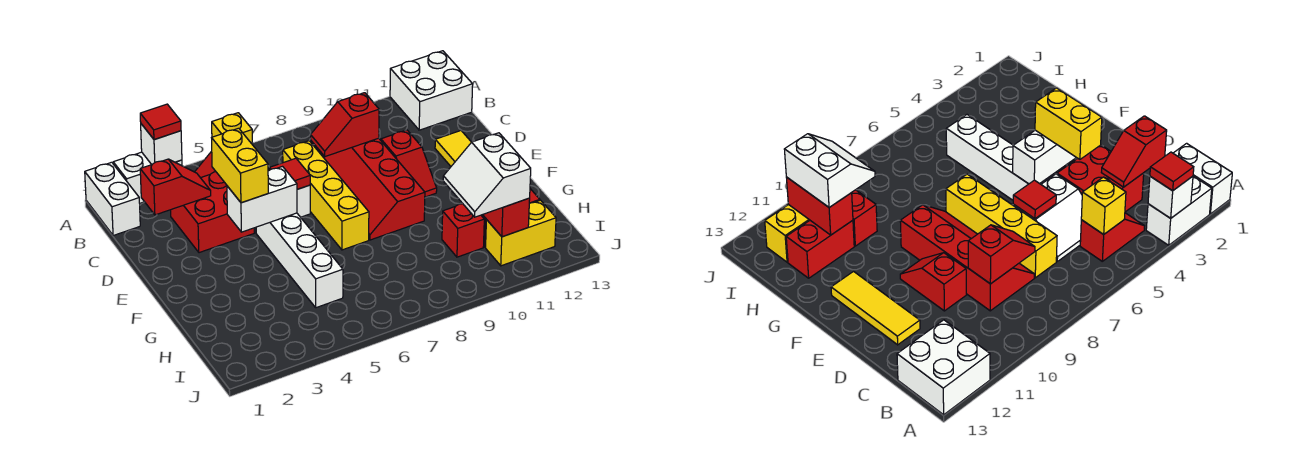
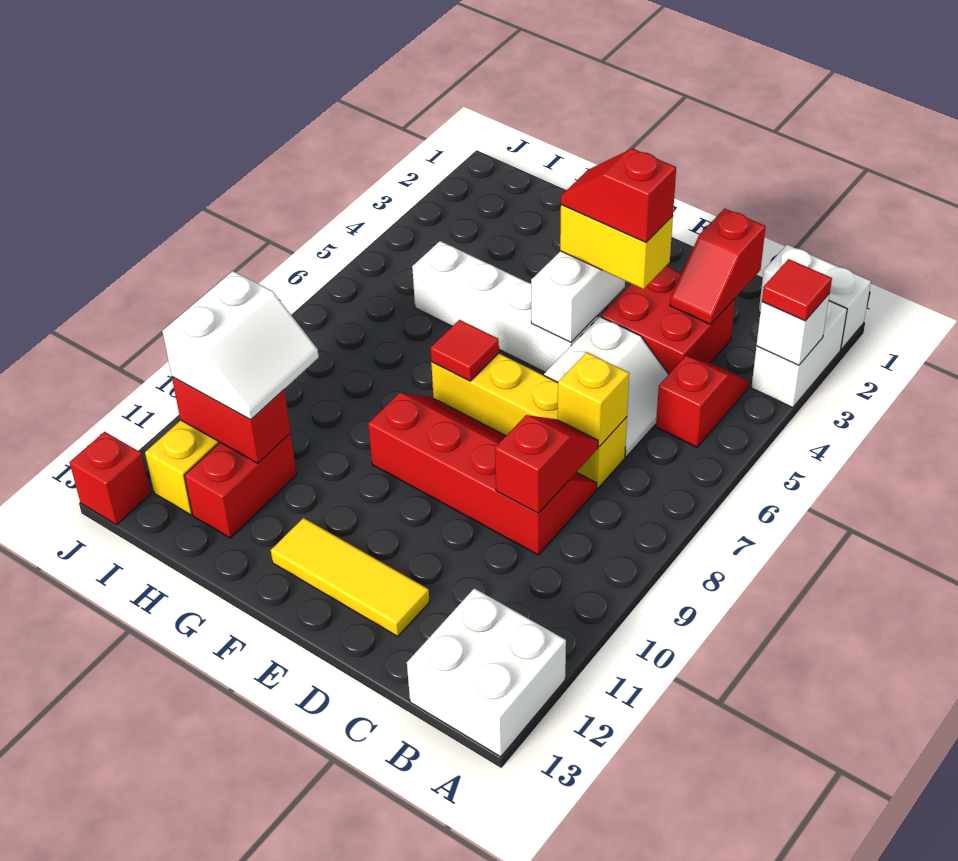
yellow brick B5 level 2 -> yellow brick C7 level 2
red tile D6 level 2 -> red tile F7 level 2
red slope D10:E10 level 1 top D -> red slope D4:E4 level 4 top D
red brick H10 level 1 -> red brick J13 level 1
white slope H10:I11 level 3 top 11 -> white slope H10:I11 level 3 top I

